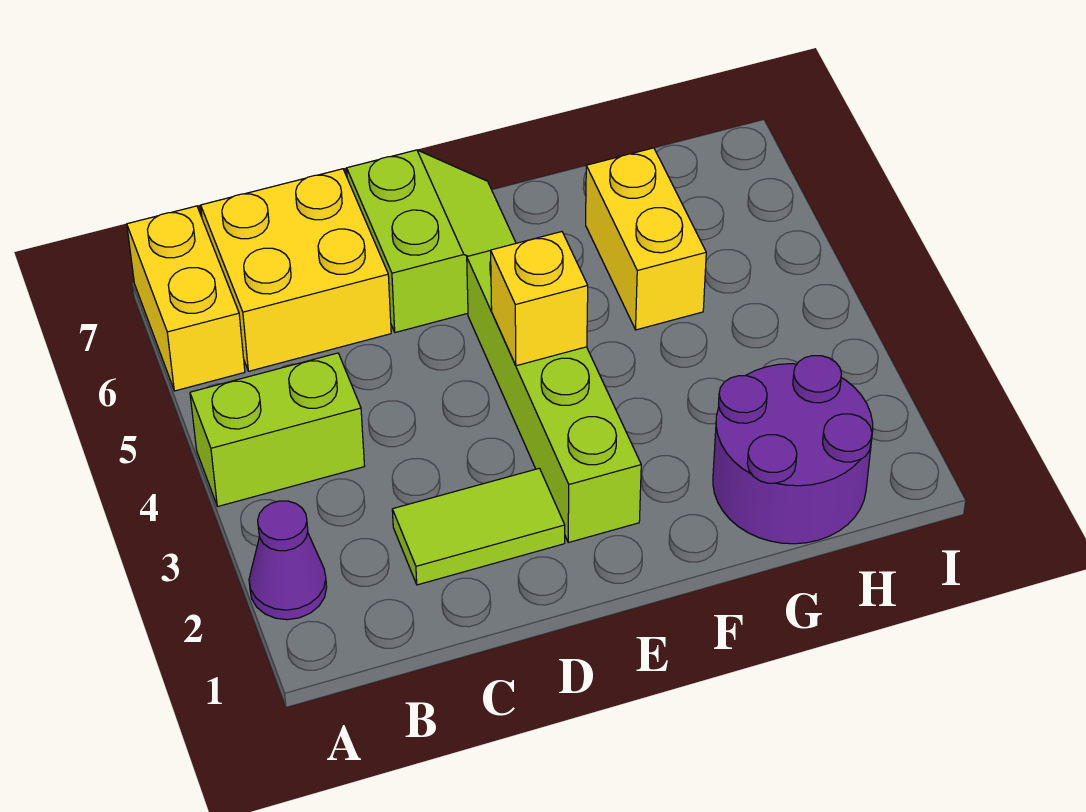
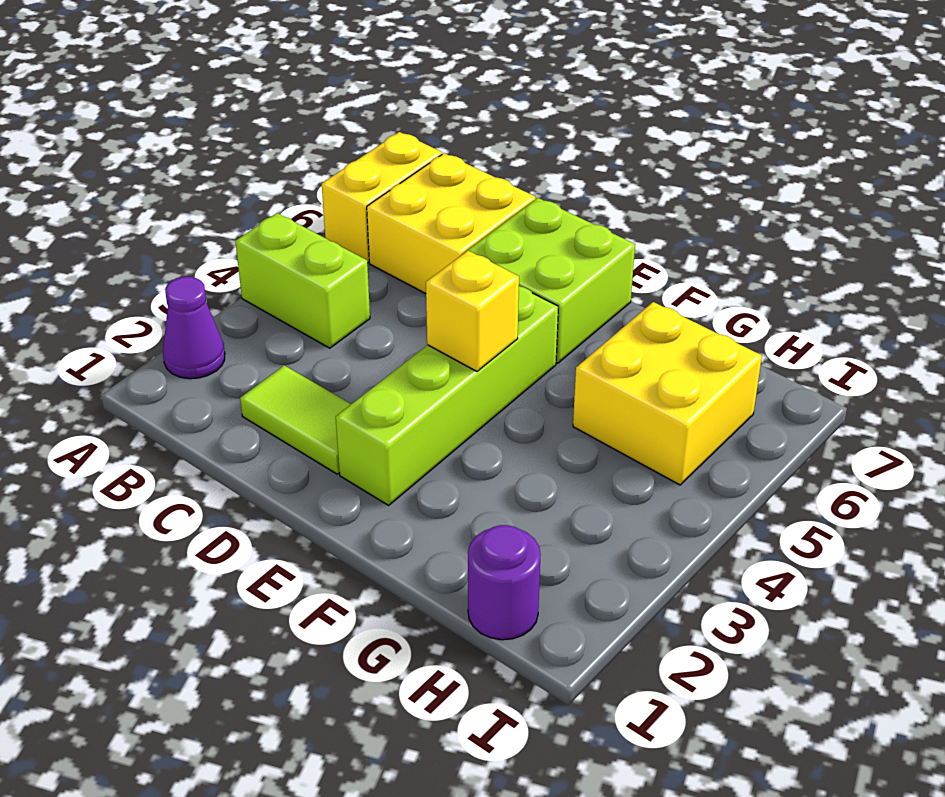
lime slope D6:E7 level 1 top D -> lime brick D6:E7 level 1
purple round brick G1:H2 level 1 -> purple round brick H1 level 1
yellow brick G5:G6 level 1 -> yellow brick G5:H6 level 1

